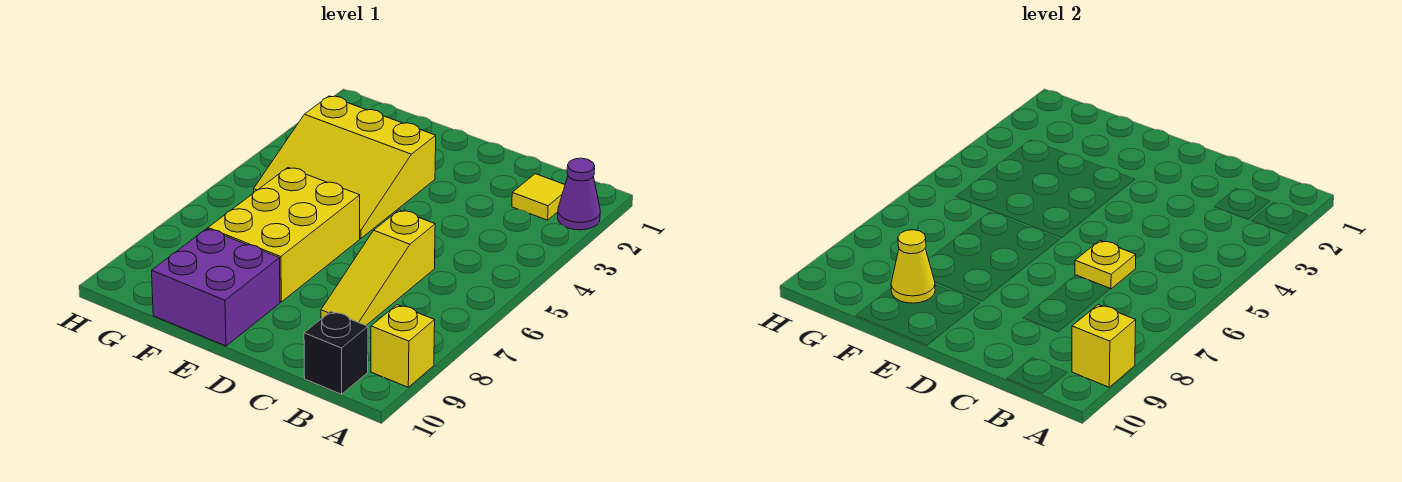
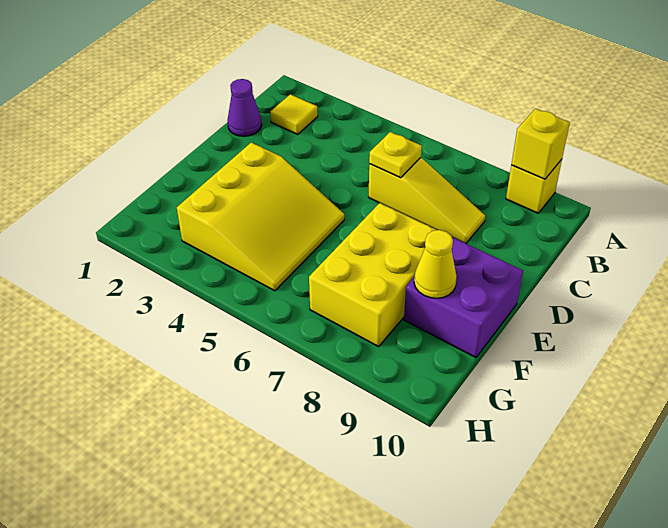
purple cone A2 level 1 -> purple cone C1 level 1
black brick B10 level 1 -> none
yellow brick E6:F8 level 1 -> yellow brick E7:G8 level 1

